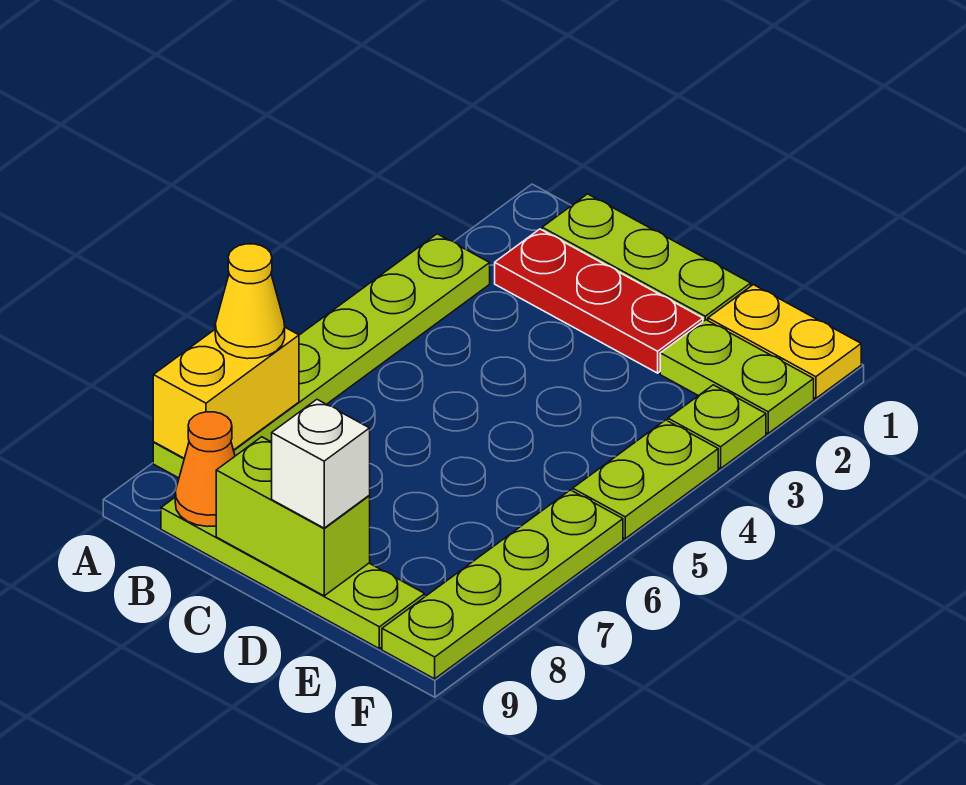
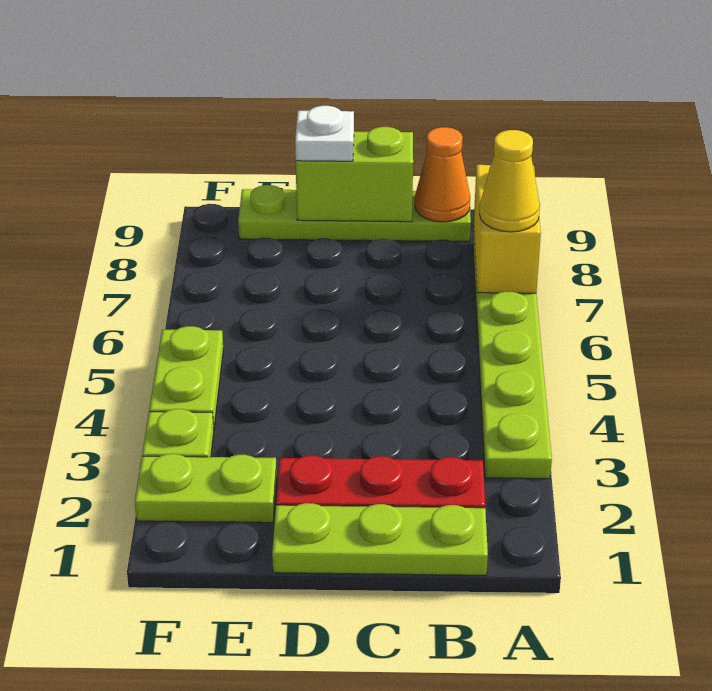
white brick D9 level 3 -> white plate D9 level 3
yellow plate E1:F1 level 1 -> none
lime plate F6:F9 level 1 -> none

